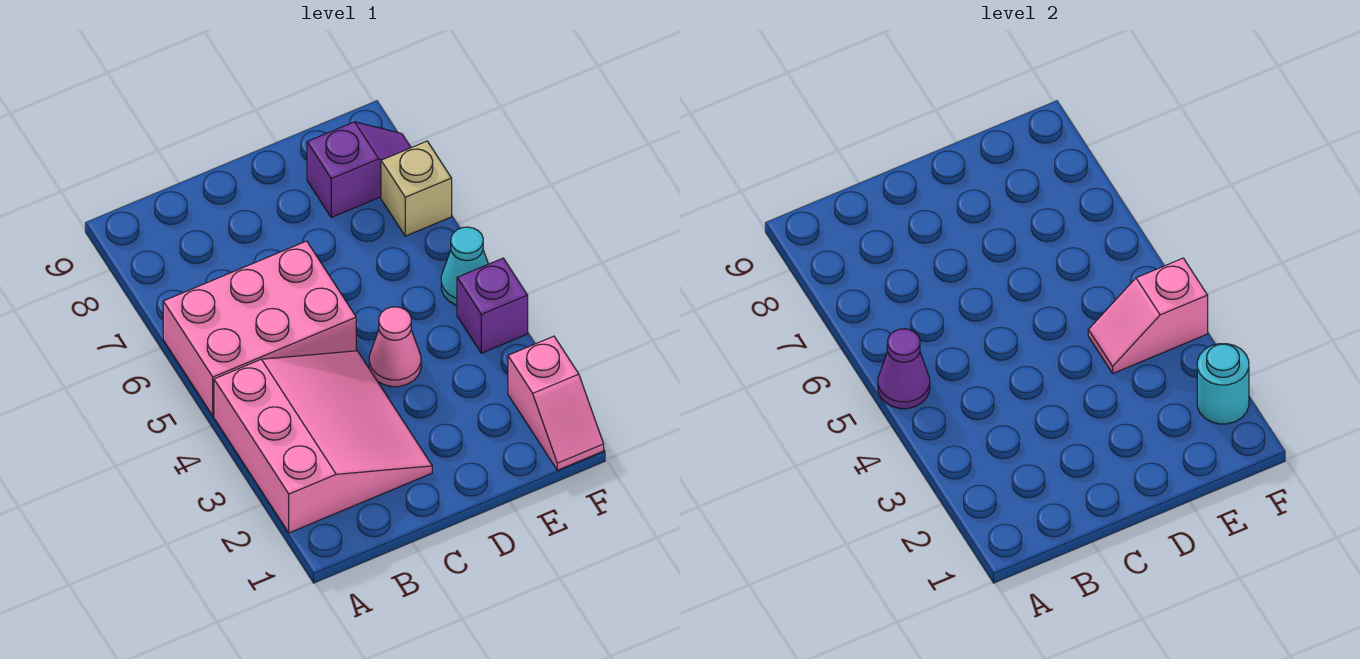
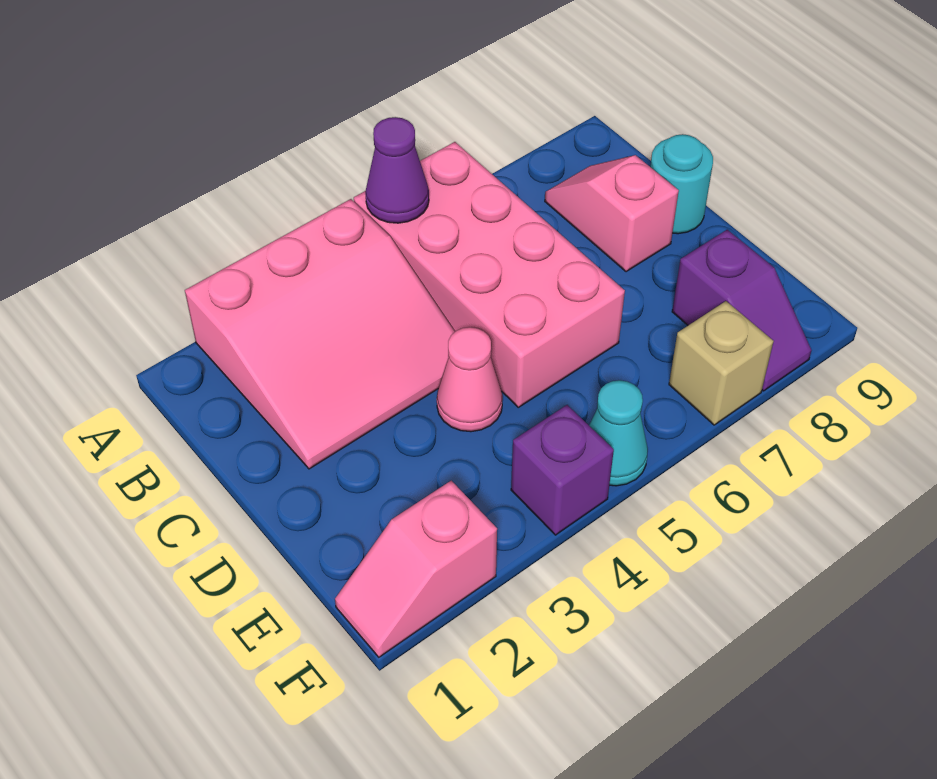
pink brick A5:C6 level 1 -> pink brick A5:D6 level 1
pink slope E4:F4 level 2 top F -> pink slope B8:C8 level 1 top C
cyan round brick F2 level 2 -> cyan round brick C9 level 1

